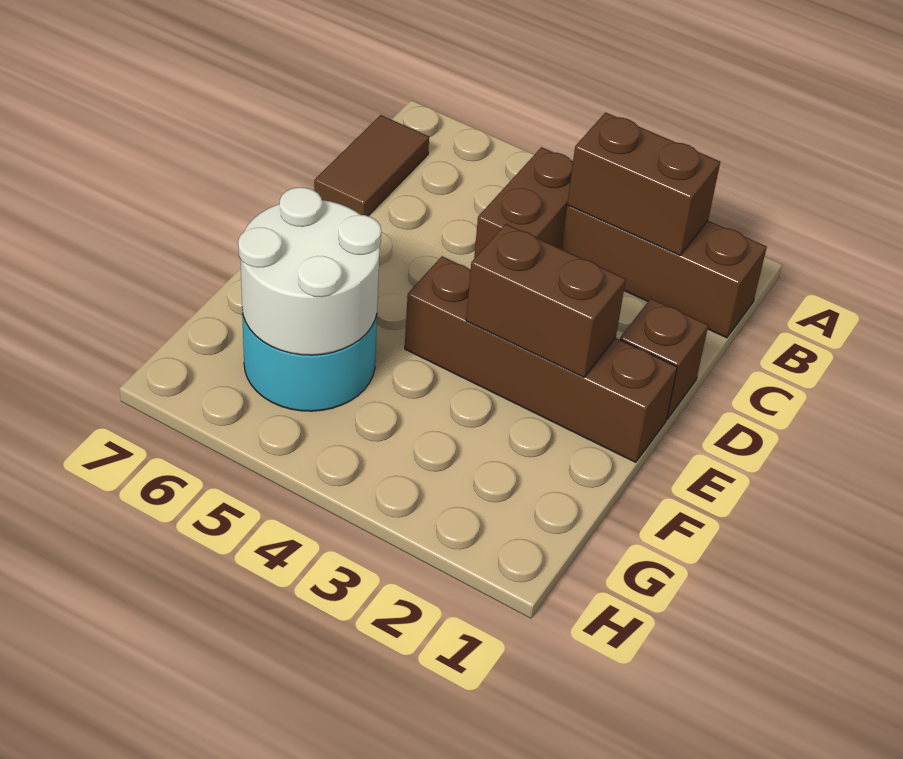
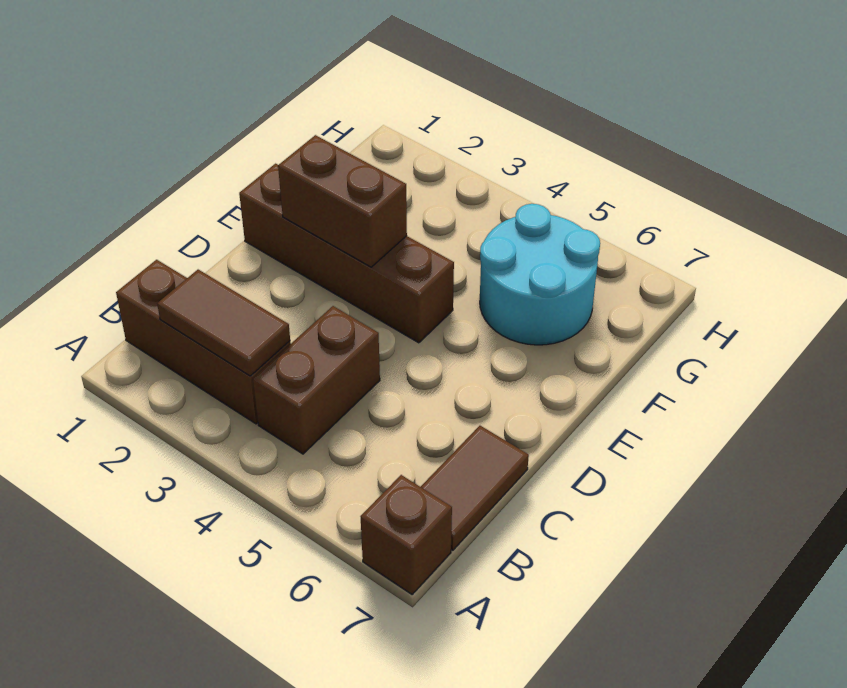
brown brick B2:B3 level 2 -> brown tile B2:B3 level 2
brown brick D1 level 1 -> brown brick A7 level 1
white round brick F5:G6 level 2 -> none

